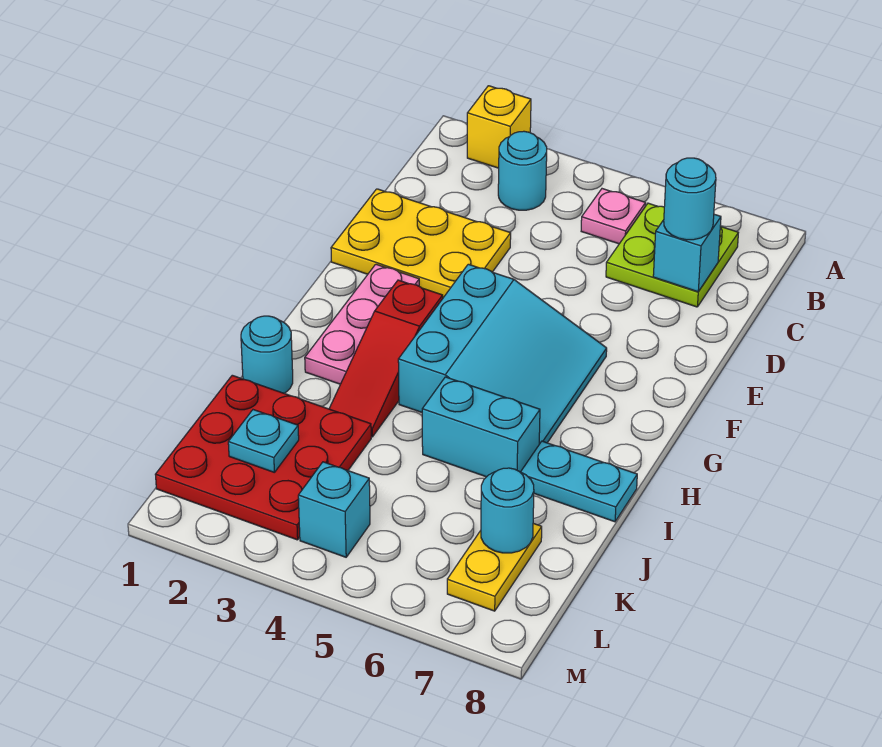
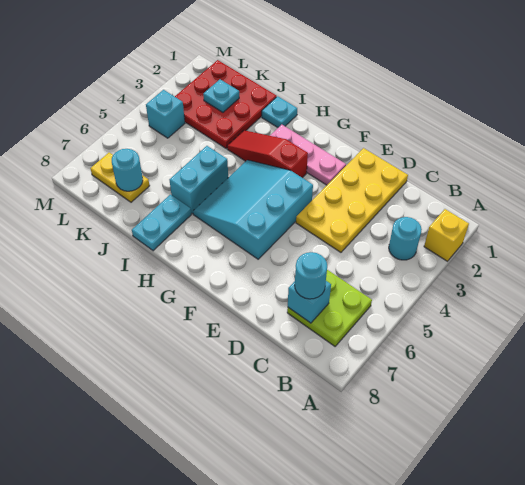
pink plate B5 level 1 -> none
yellow plate D1:E3 level 1 -> yellow plate D1:E4 level 1
cyan slope F4:H6 level 1 top 4 -> cyan slope F4:H6 level 1 top F
cyan round brick I1 level 1 -> cyan plate I1 level 1

